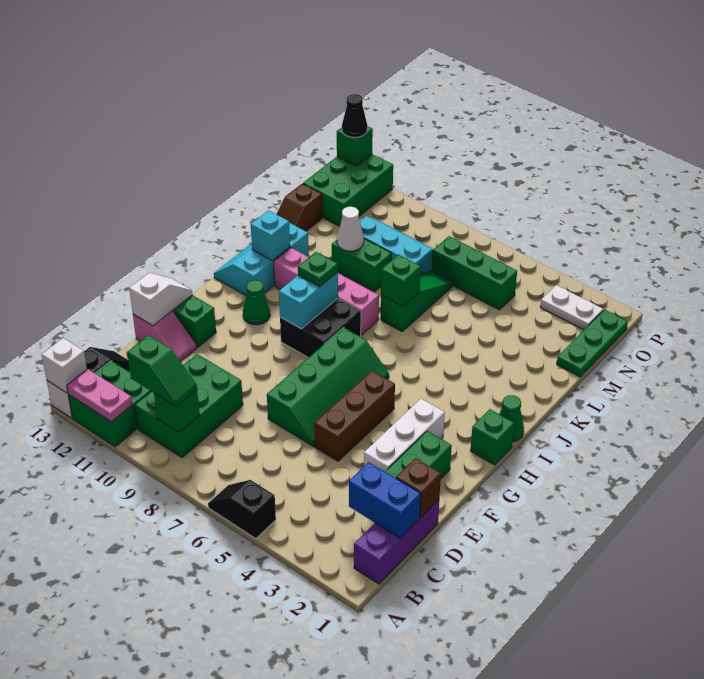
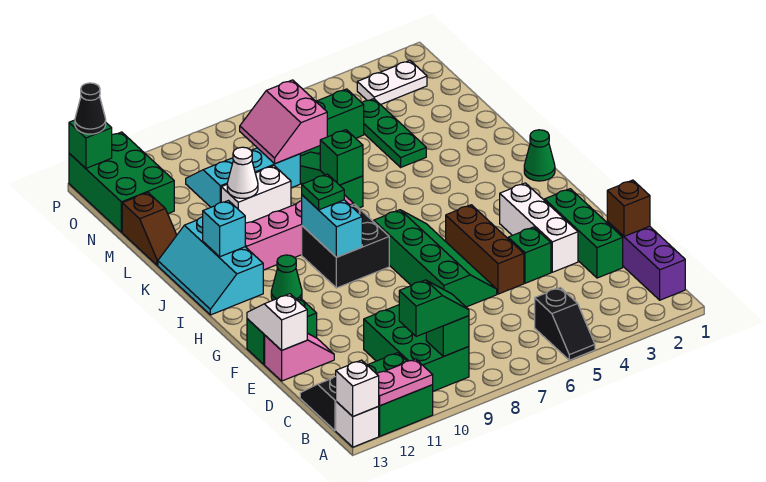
black slope A5:A6 level 1 top 5 -> black slope A5:B5 level 1 top B
blue brick C1:C2 level 2 -> none
green brick H1 level 1 -> green brick E4 level 1
green brick L9:L10 level 1 -> white brick L9:L10 level 1
green plate M1:O1 level 1 -> green plate L4:N4 level 1
none -> pink slope M7:N8 level 2 top 7

